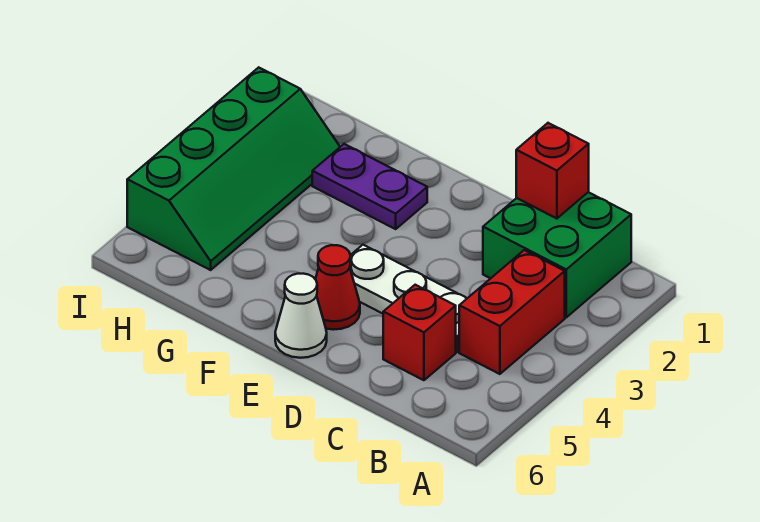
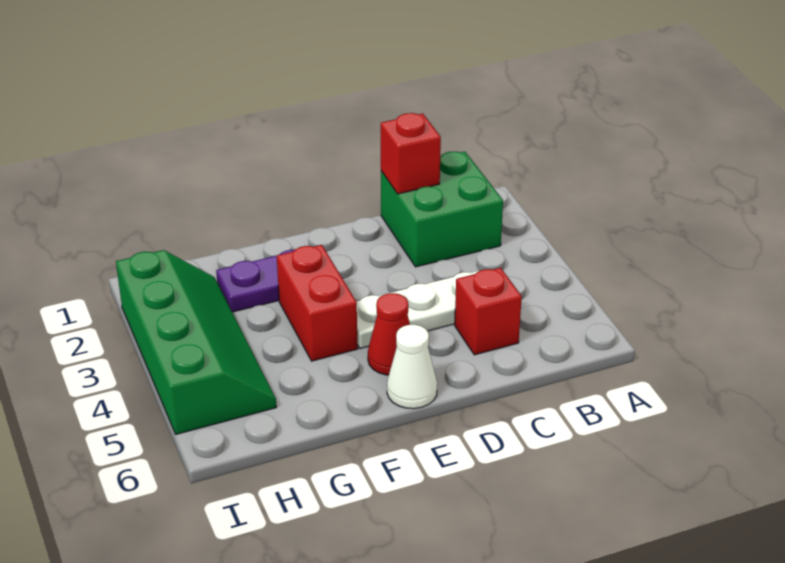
red brick B3:B4 level 1 -> red brick F3:F4 level 1

